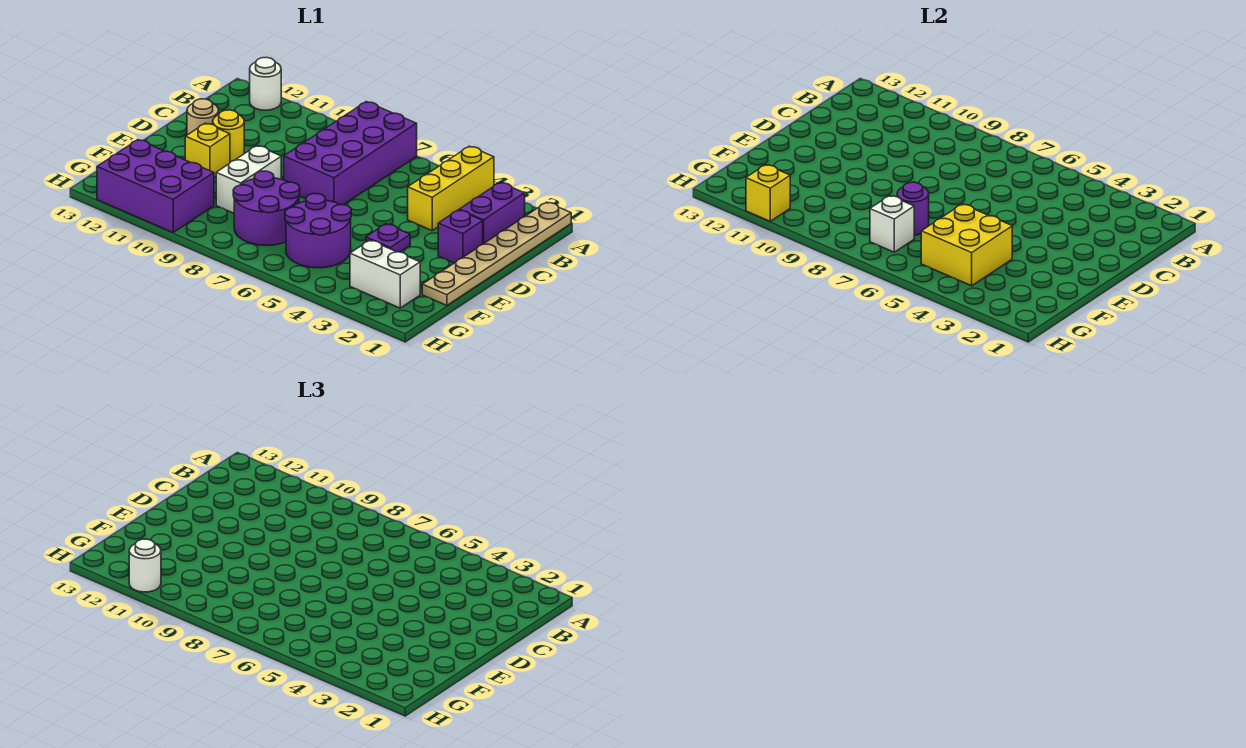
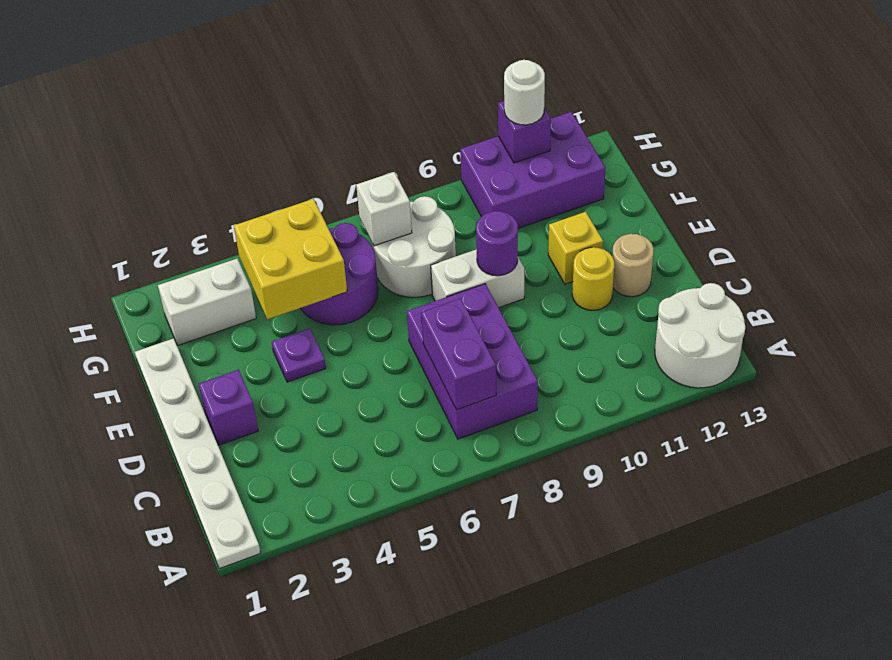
tan plate A1:F1 level 1 -> white plate A1:F1 level 1
yellow brick A4:C4 level 1 -> none
purple brick A7:D8 level 1 -> purple brick B7:D8 level 1
white round brick A12 level 1 -> white round brick A12:B13 level 1
purple brick B2:C2 level 1 -> purple brick B7:C7 level 2
white brick E9:F9 level 1 -> white brick E8:E9 level 1
purple round brick F7:G8 level 1 -> white round brick F7:G8 level 1
purple round brick F7 level 2 -> purple round brick E9 level 2
yellow brick H11 level 2 -> purple brick H11 level 2

